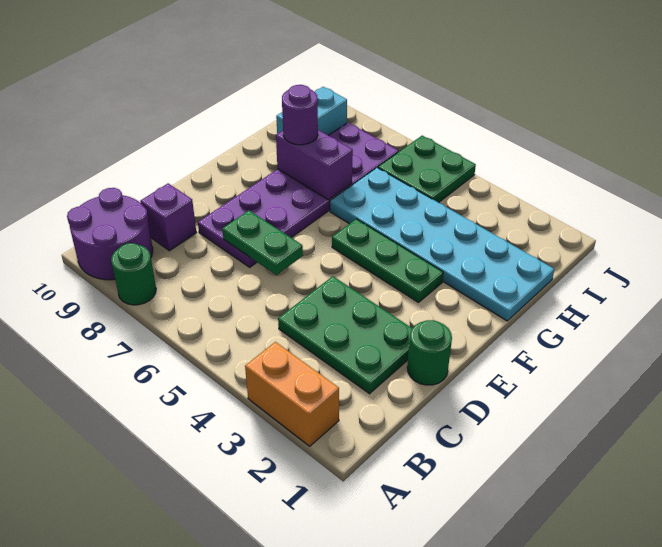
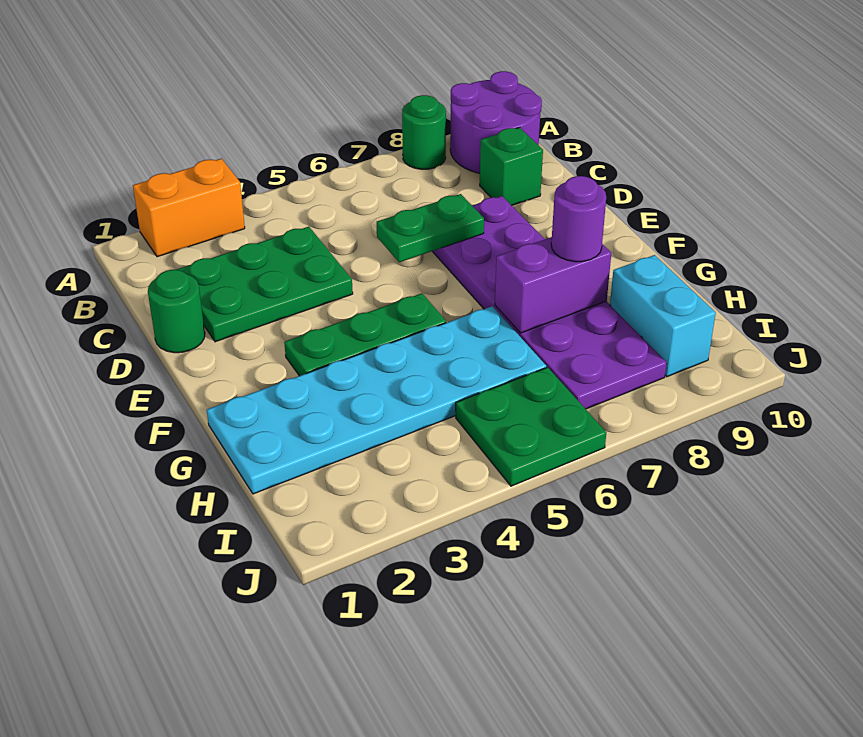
purple brick C9 level 1 -> green brick C9 level 1

